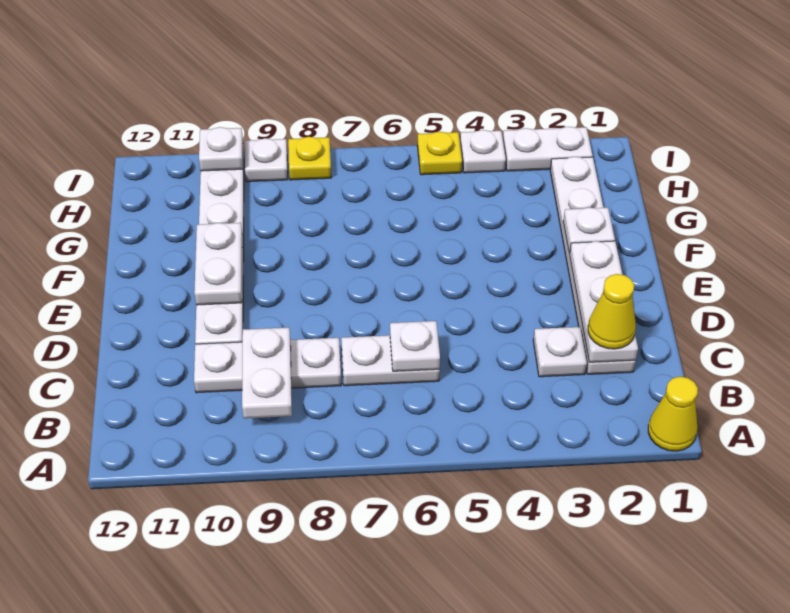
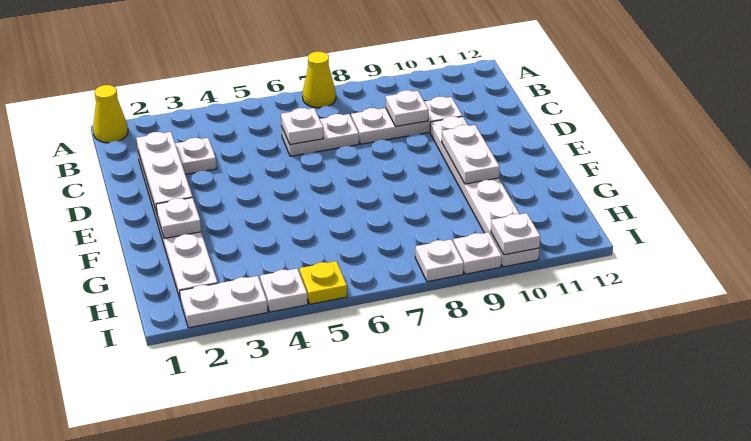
white plate B9:C9 level 2 -> white plate C9 level 2
yellow cone C2 level 3 -> yellow cone A7 level 1
yellow plate I8 level 1 -> white plate I8 level 1

